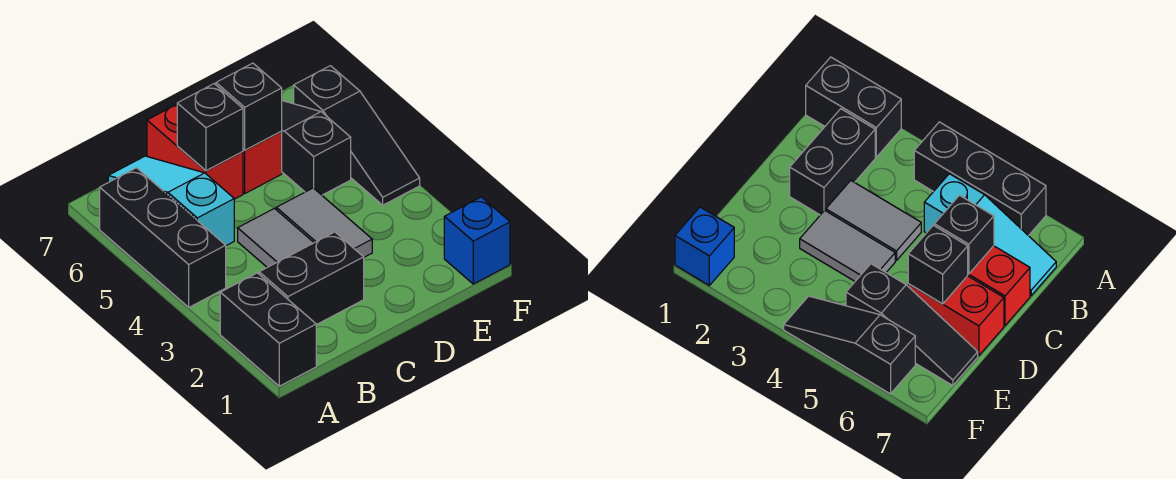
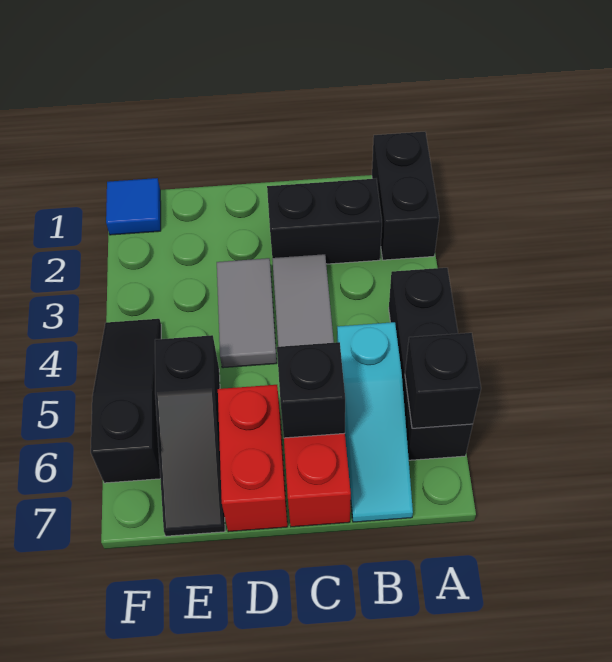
black brick D6 level 2 -> black brick A6 level 2
blue brick F1 level 1 -> blue tile F1 level 1

